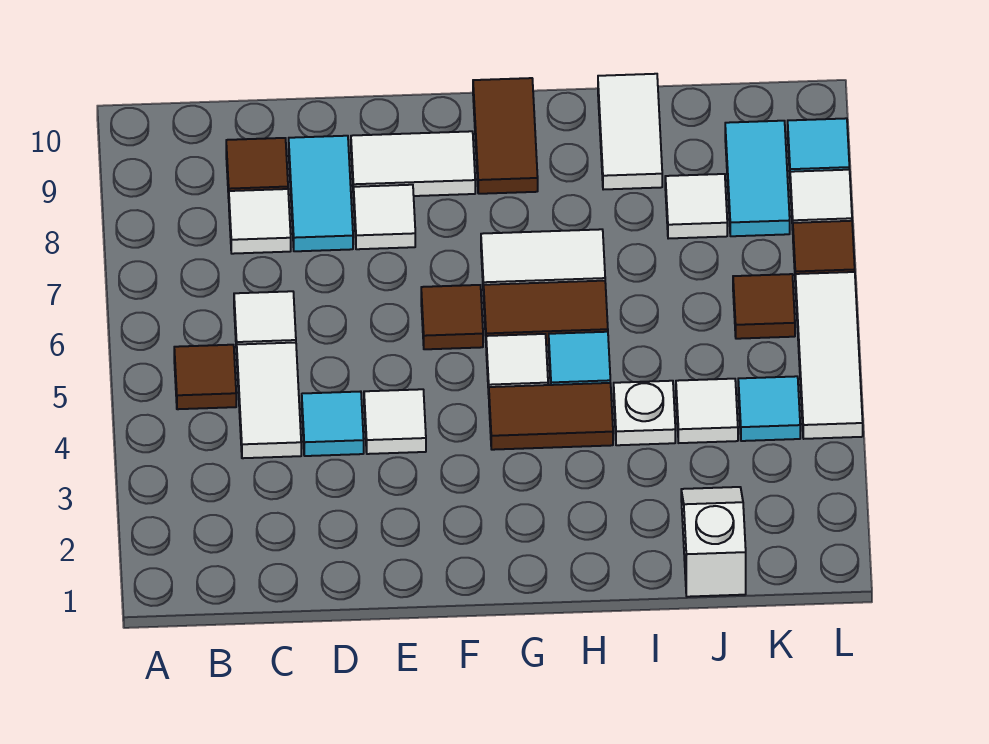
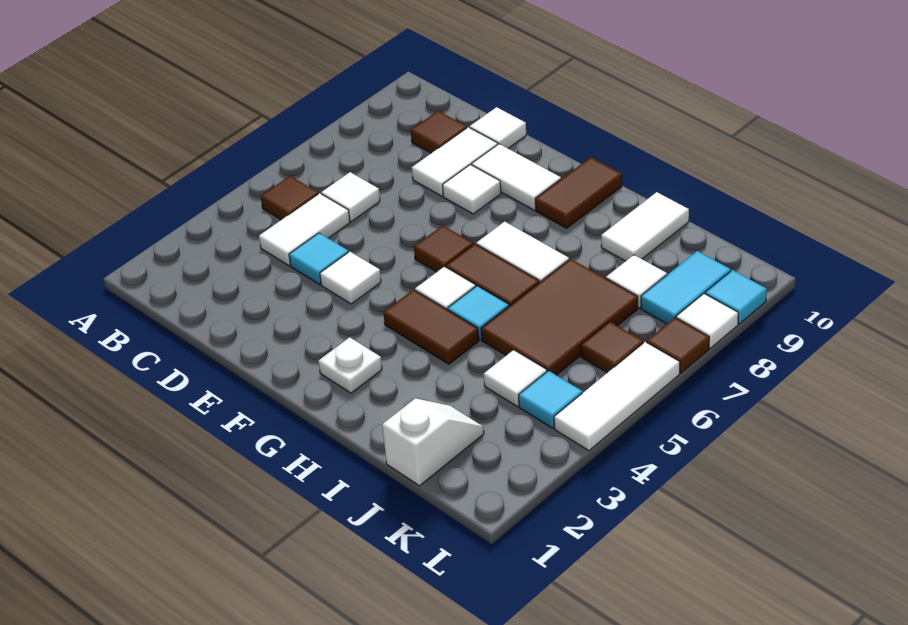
white tile C8 level 1 -> white tile D10 level 1
cyan tile D8:D9 level 1 -> white tile D8:D9 level 1
white plate I4 level 1 -> white plate G2 level 1
none -> brown tile I5:J7 level 1

